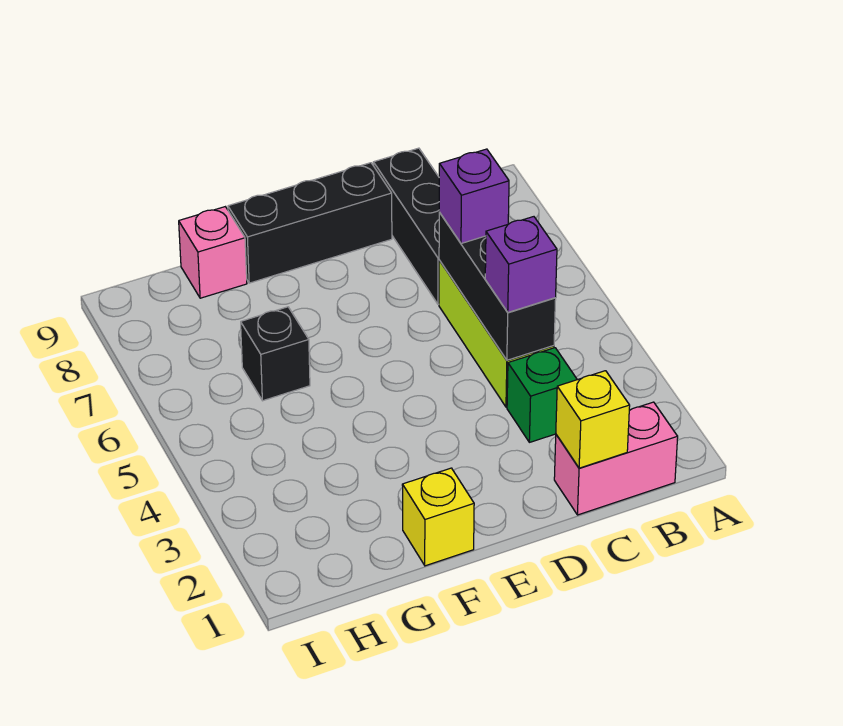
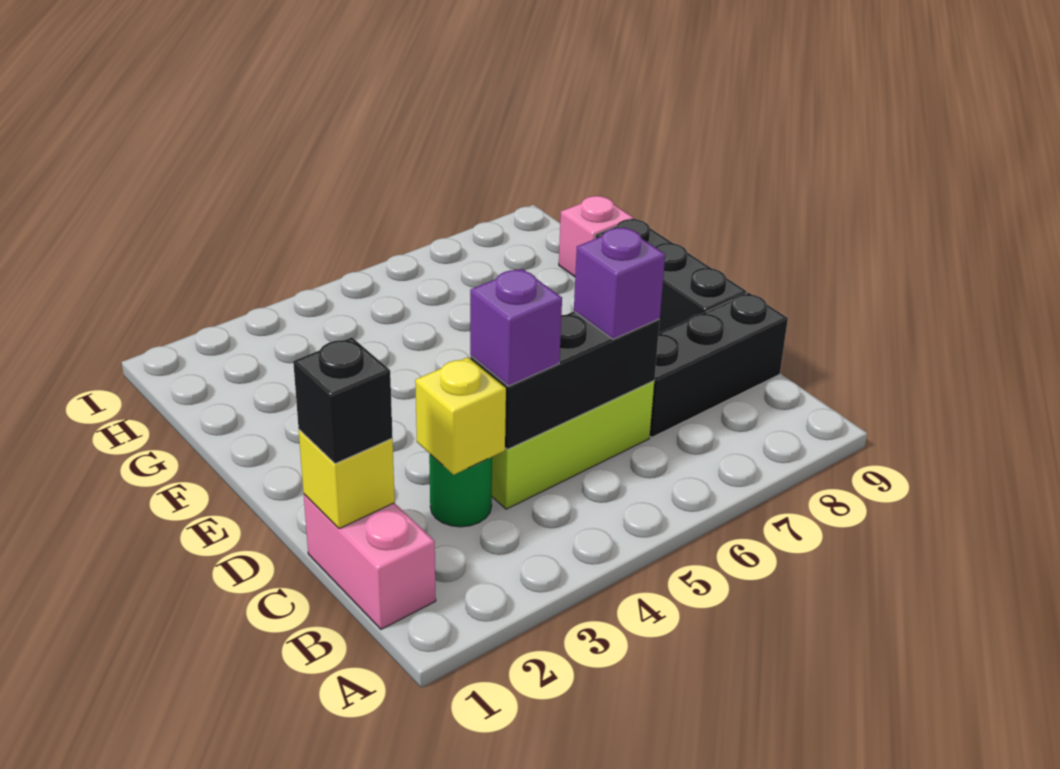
green brick C3 level 1 -> green round brick C3 level 1
yellow brick F1 level 1 -> yellow brick C3 level 2
black brick G6 level 1 -> black brick C1 level 3

